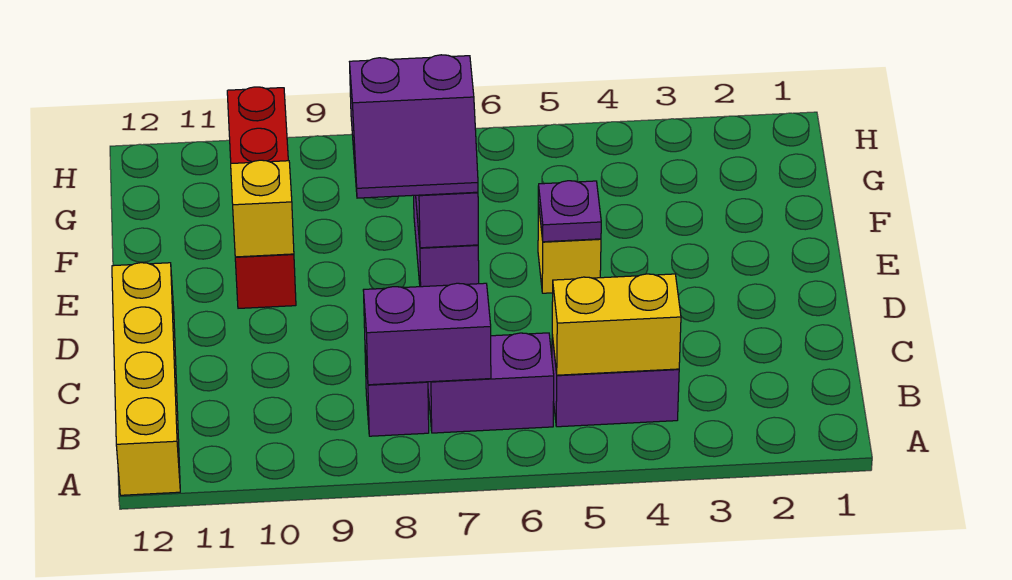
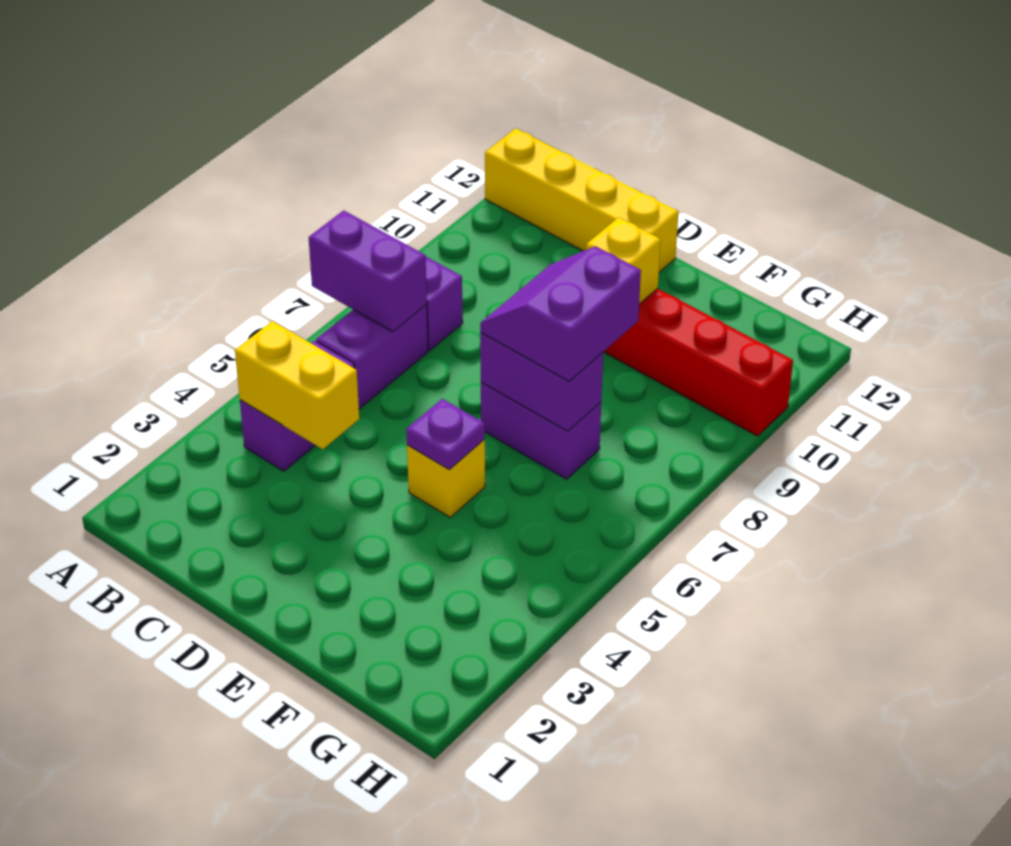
yellow brick B4:B5 level 2 -> yellow brick B4:C4 level 2
purple brick B7:B8 level 2 -> purple brick A7:B7 level 2

